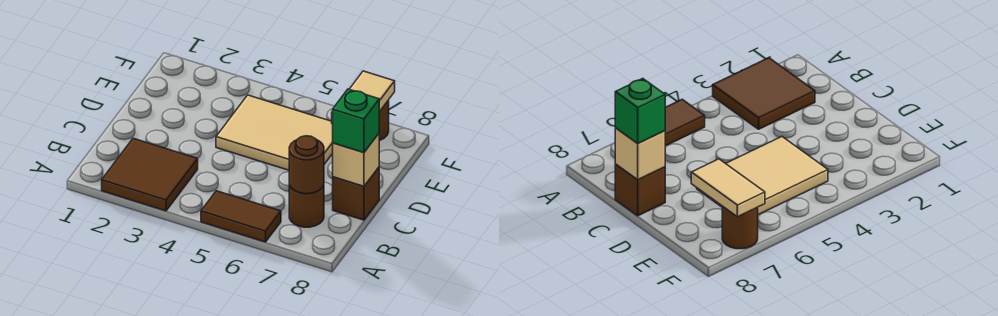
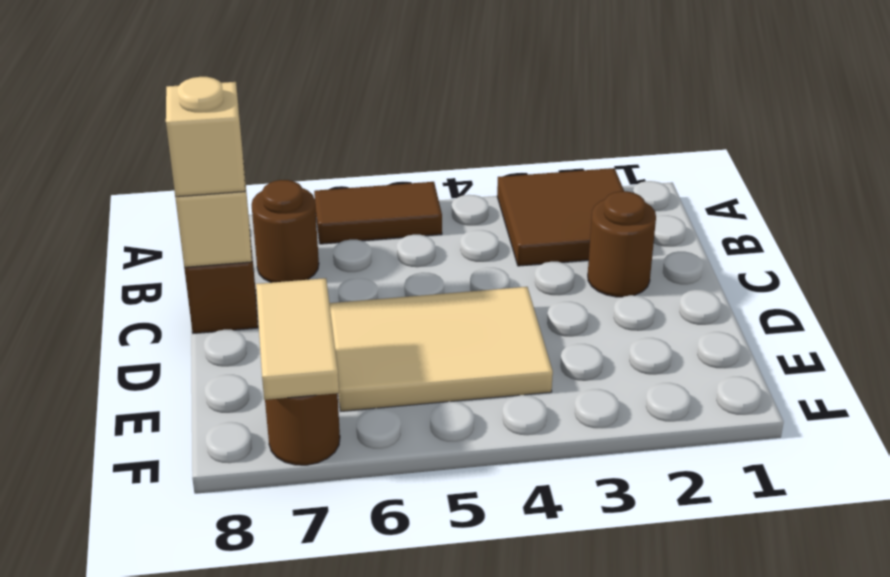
brown round brick B7 level 2 -> brown round brick C2 level 1
green brick C8 level 3 -> tan brick C8 level 3

